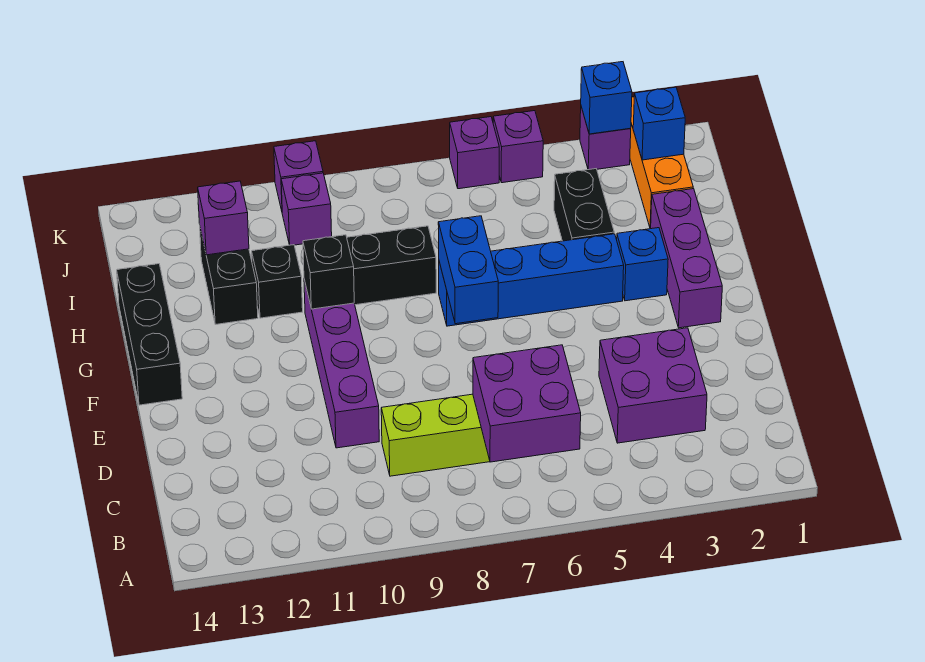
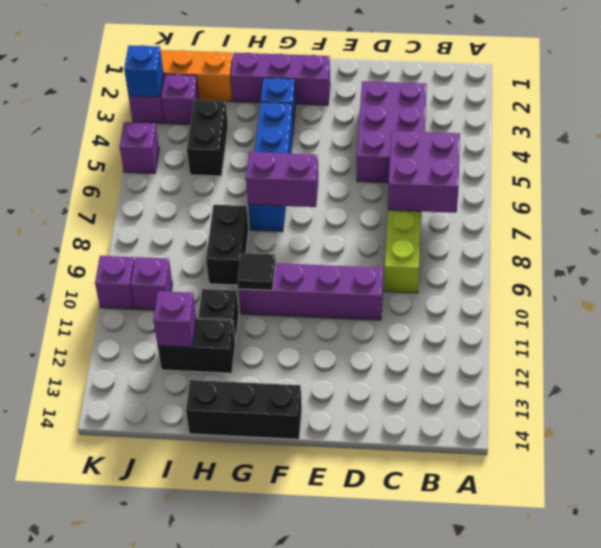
purple brick C3:D4 level 1 -> purple brick C3:D5 level 1
blue brick F7:G7 level 2 -> purple brick F7:G7 level 2
black brick G10 level 2 -> black tile G10 level 2
black brick H4:I4 level 1 -> black brick I4:I5 level 1
blue brick J2 level 2 -> none
purple brick K6 level 1 -> purple brick J3 level 1

